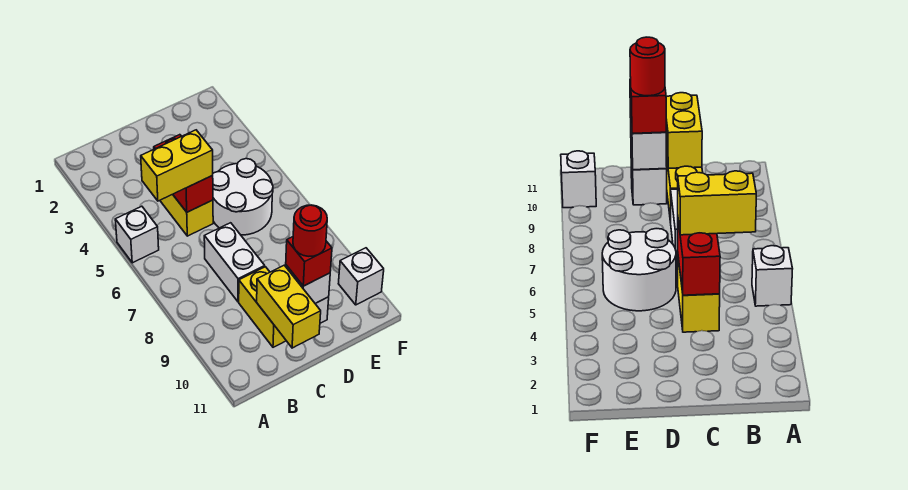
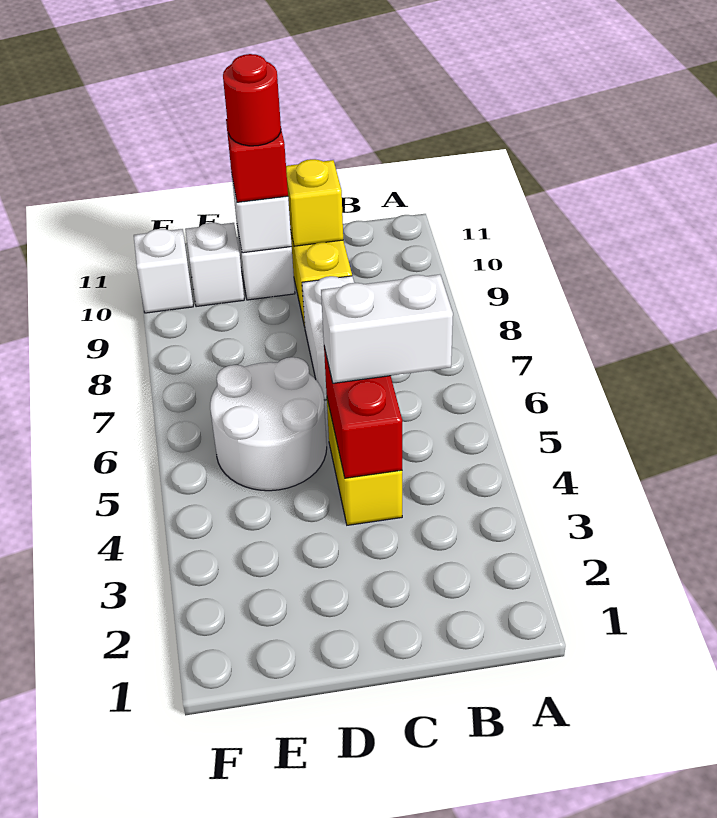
white brick A5 level 1 -> white brick E10 level 1
yellow brick B5:C5 level 3 -> white brick B5:C5 level 3
yellow brick C10:C11 level 2 -> yellow brick C10 level 2

